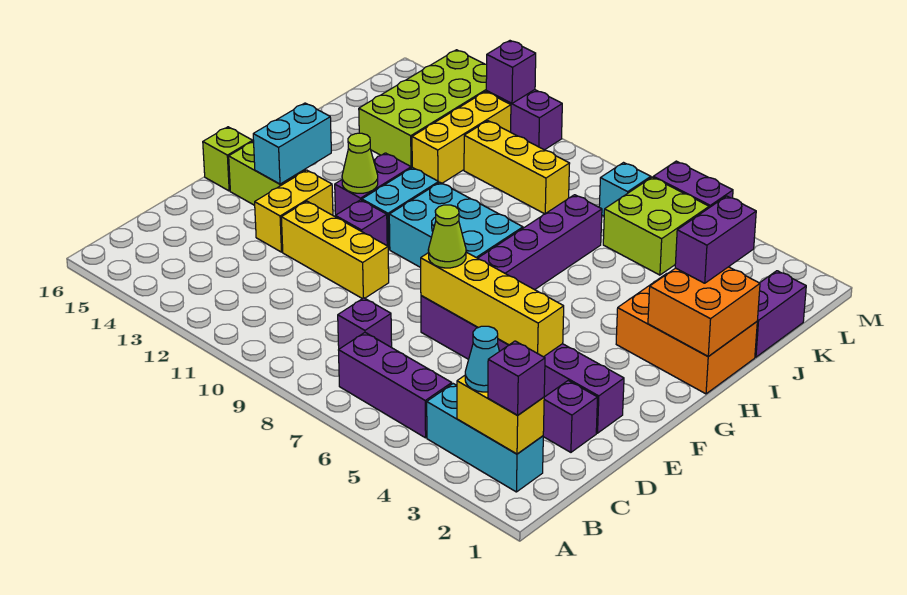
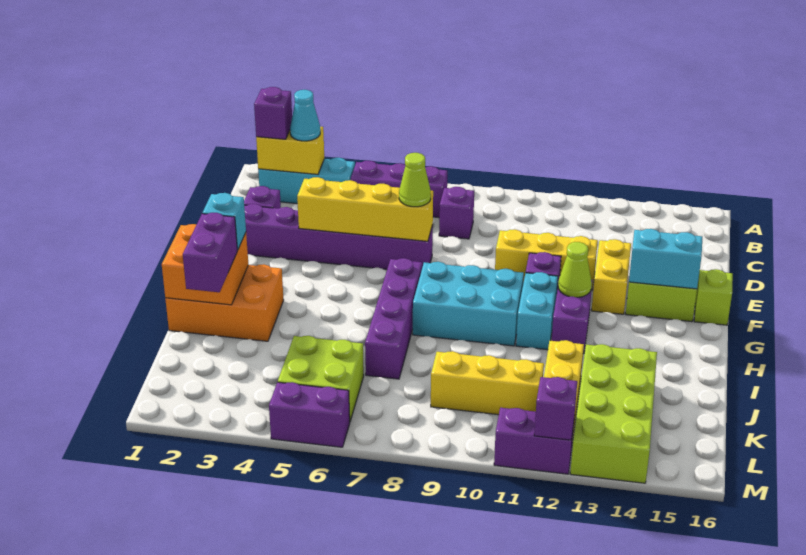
cyan brick F14:G14 level 2 -> cyan brick F14:F15 level 2
purple brick J1:K1 level 1 -> none
cyan brick L7 level 1 -> cyan brick H2 level 3

